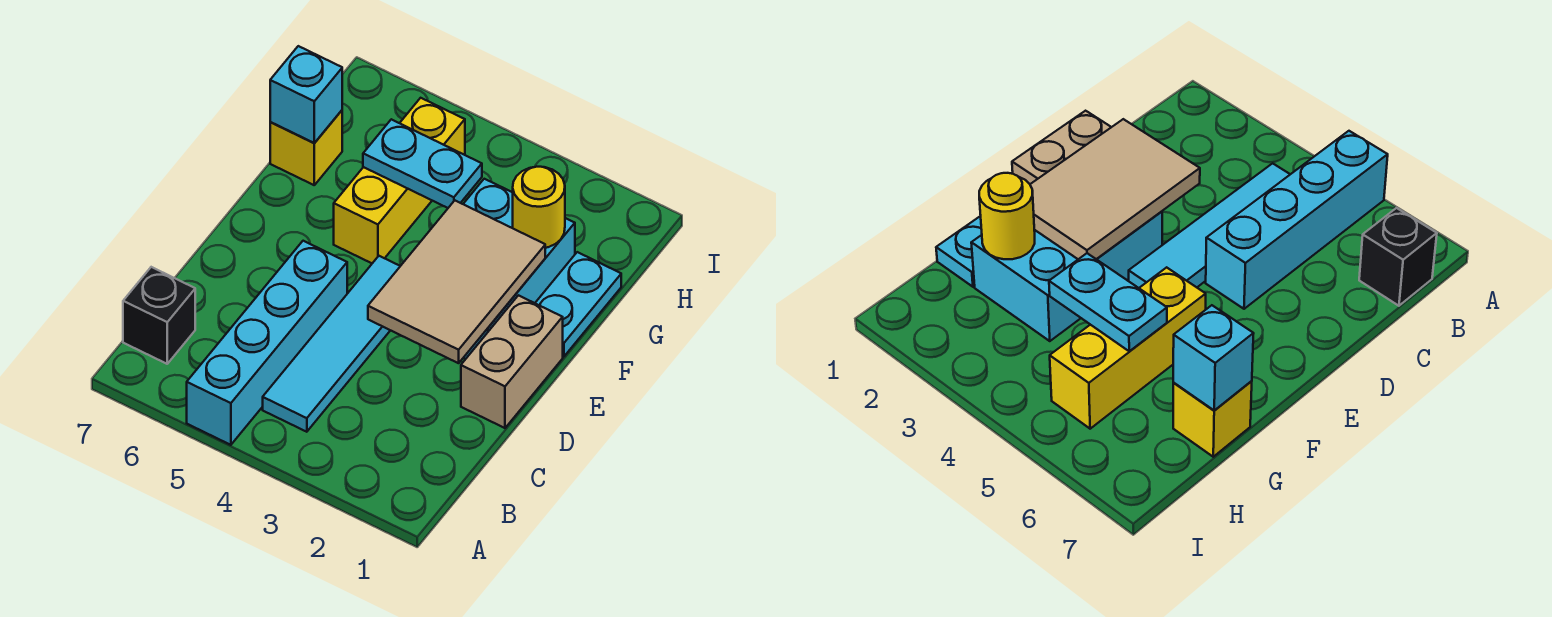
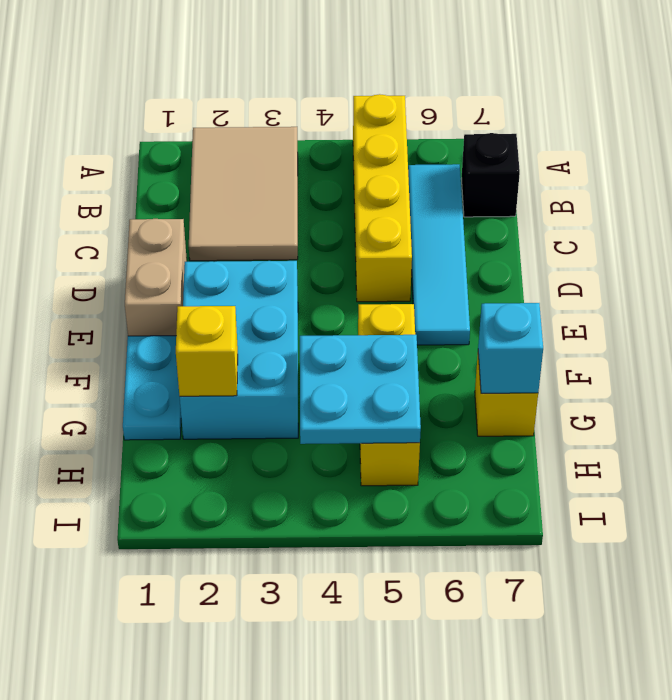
cyan brick A5:D5 level 1 -> yellow brick A5:D5 level 1
cyan tile B4:E4 level 1 -> cyan tile B6:E6 level 1
tan tile D2:F3 level 2 -> tan tile A2:C3 level 1
yellow round brick G2 level 2 -> yellow brick G2 level 2
cyan plate G4:G5 level 2 -> cyan plate G4:H5 level 2

